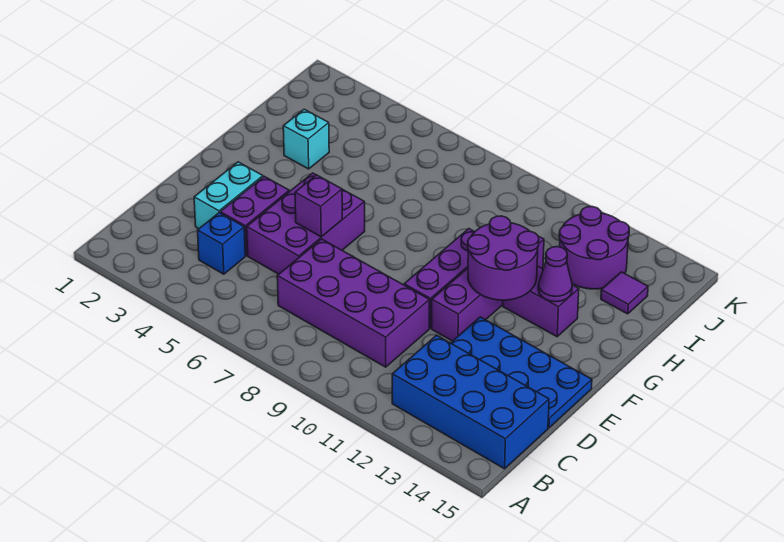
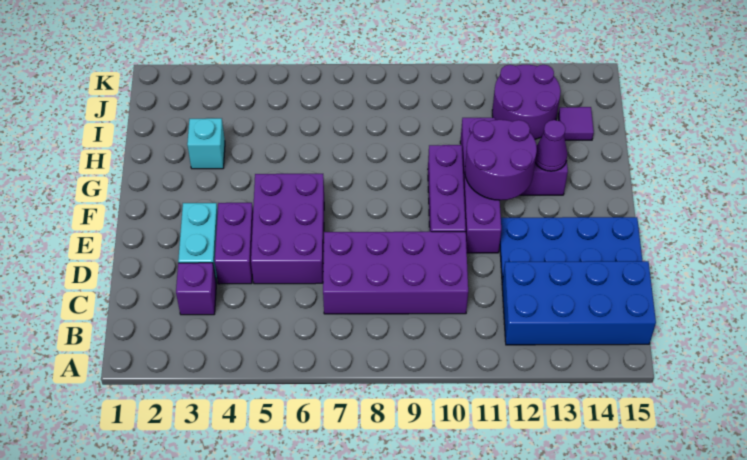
blue brick C4 level 1 -> none
purple brick E6 level 2 -> purple brick C3 level 1

